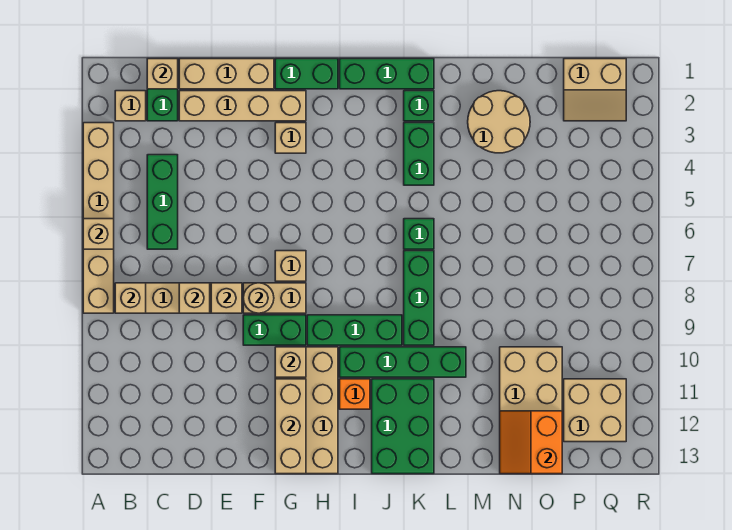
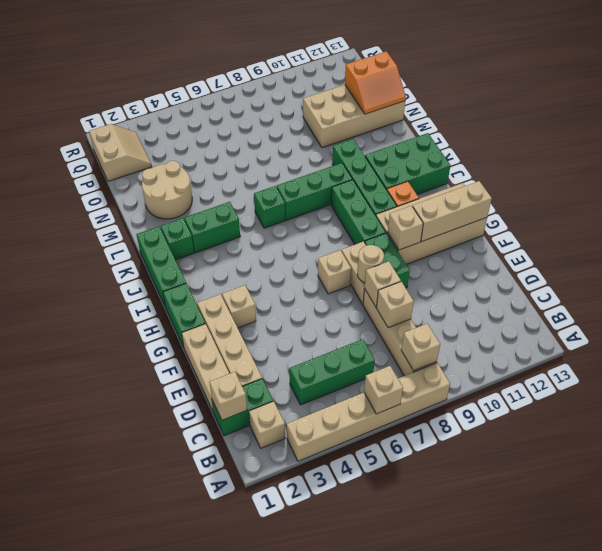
tan brick P11:Q12 level 1 -> none

